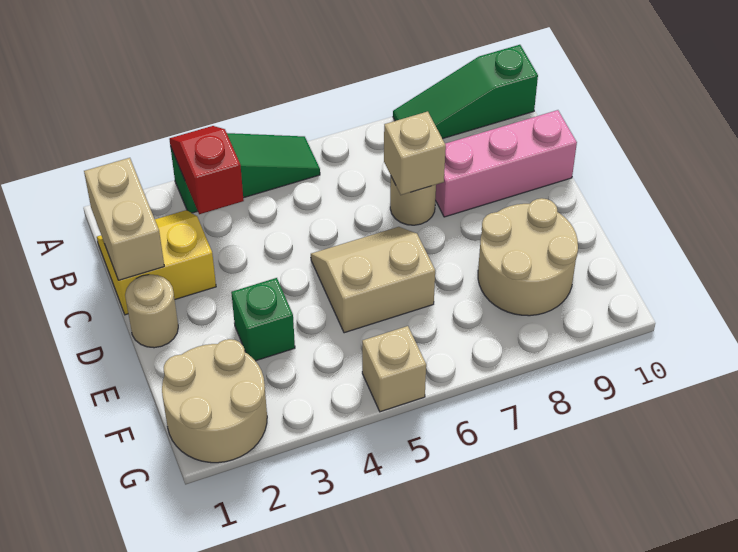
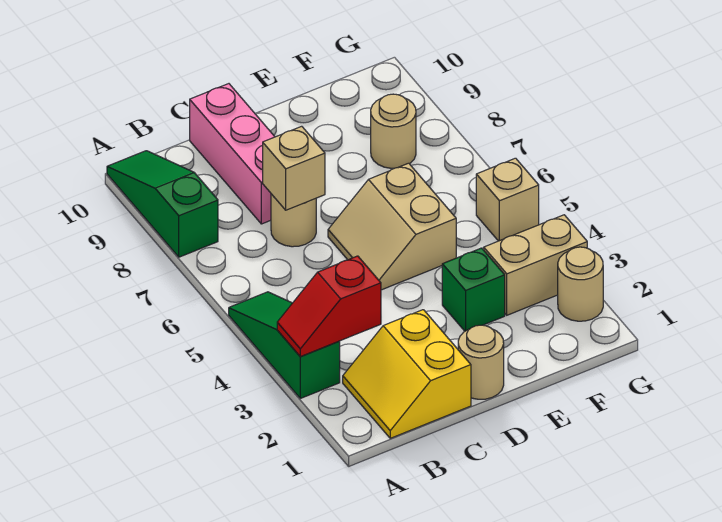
green slope A8:A10 level 1 top 10 -> green slope A8:A10 level 1 top 8
tan brick B1:C1 level 2 -> tan brick F3:G3 level 1
tan round brick E8:F9 level 1 -> tan round brick F8 level 1
tan round brick F1:G2 level 1 -> tan round brick G2 level 1

